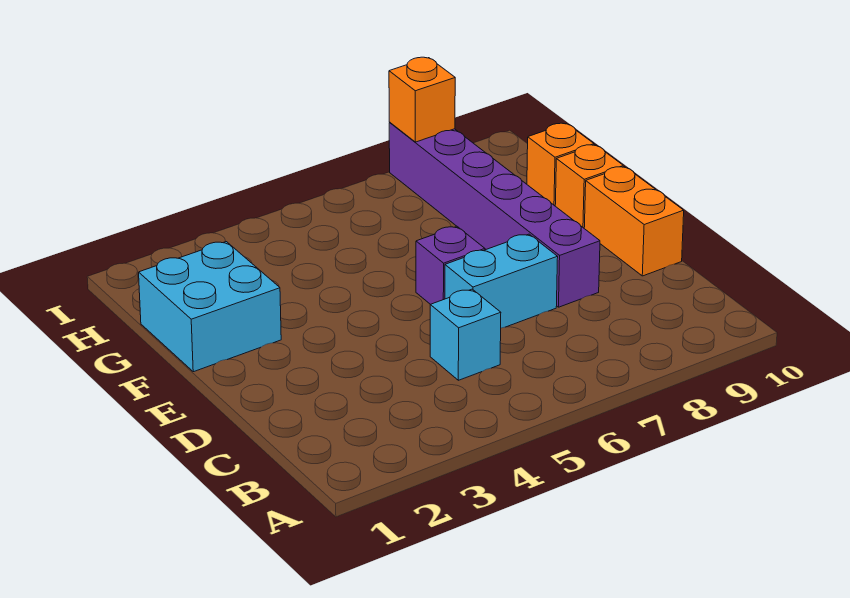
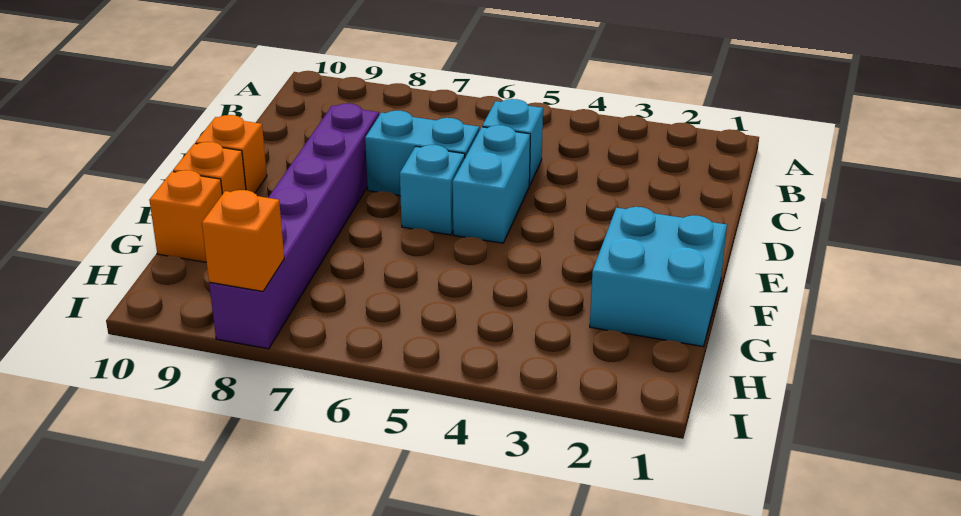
none -> cyan brick D5:E5 level 1
orange brick D10:E10 level 1 -> orange brick E10 level 1
purple brick E6 level 1 -> cyan brick E6 level 1

